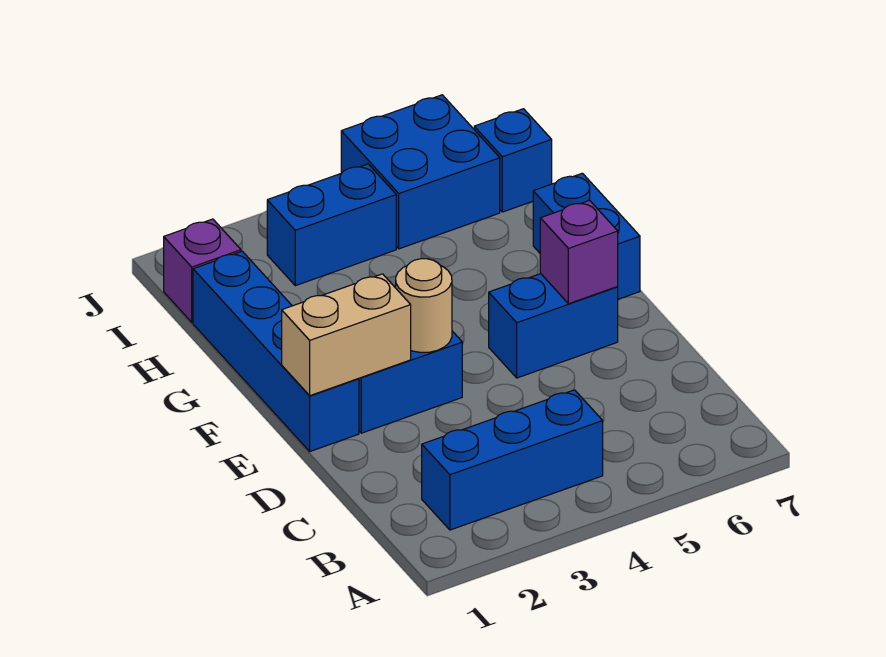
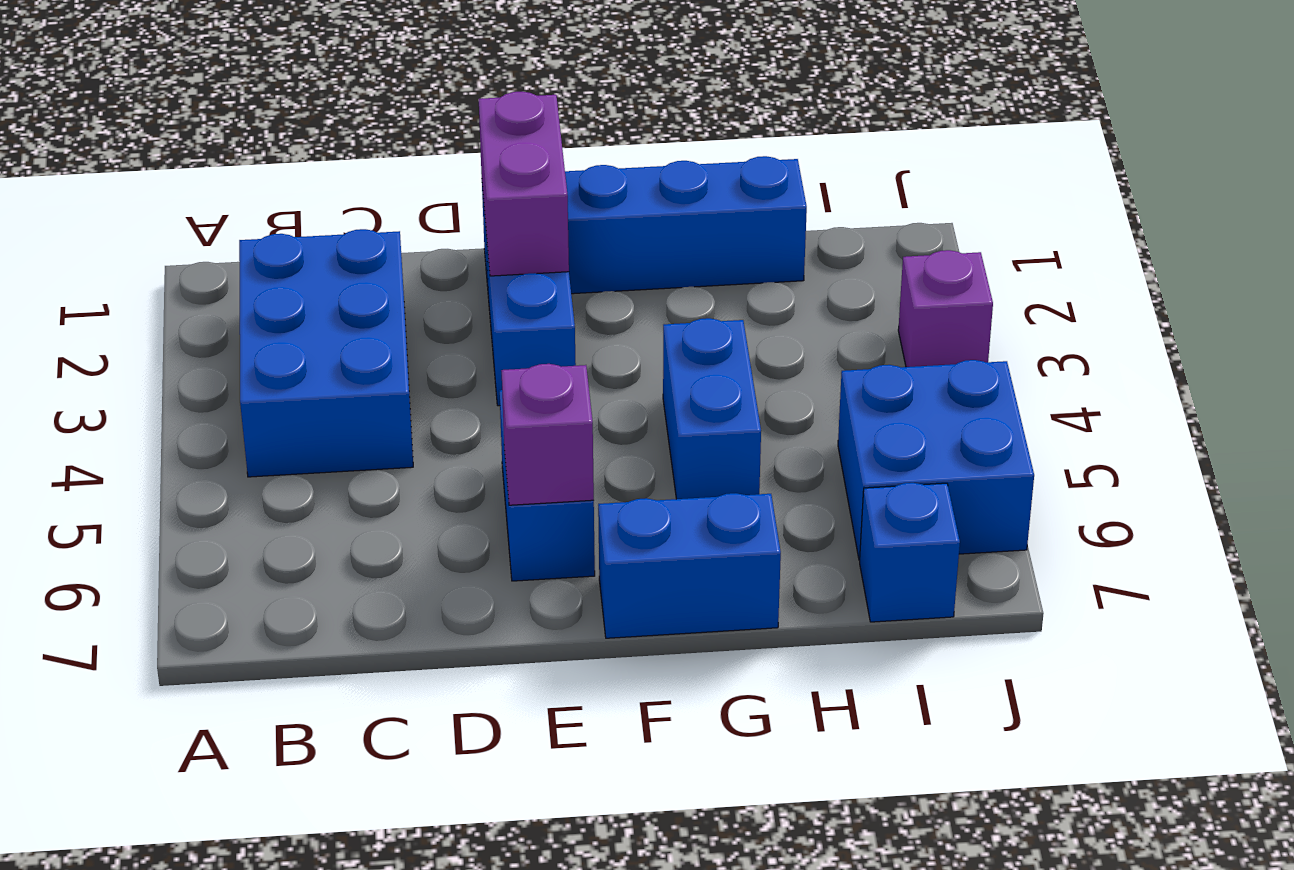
blue brick B2:B4 level 1 -> blue brick B2:C4 level 1
tan brick E1:E2 level 2 -> purple brick E1:E2 level 2
tan round brick E3 level 2 -> none
purple brick I1 level 1 -> purple brick J3 level 1
blue brick I3:I4 level 1 -> blue brick G4:G5 level 1

